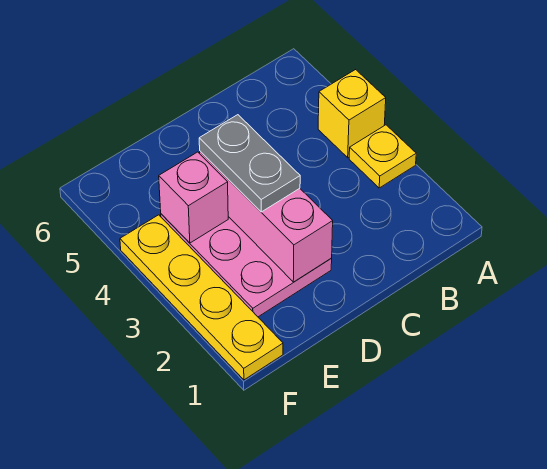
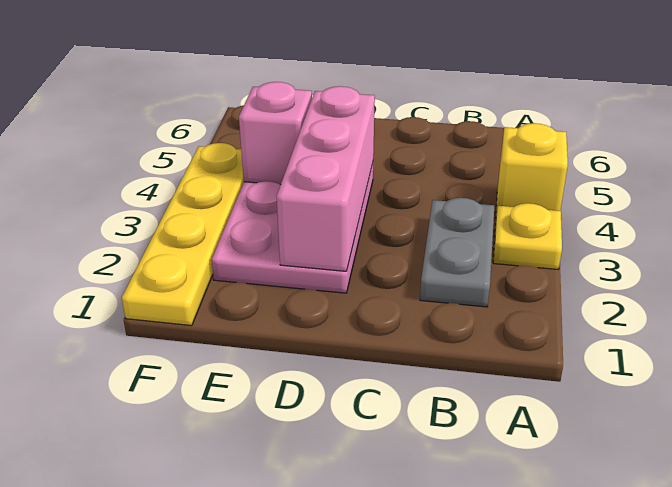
grey plate D3:D4 level 3 -> grey plate B2:B3 level 1

